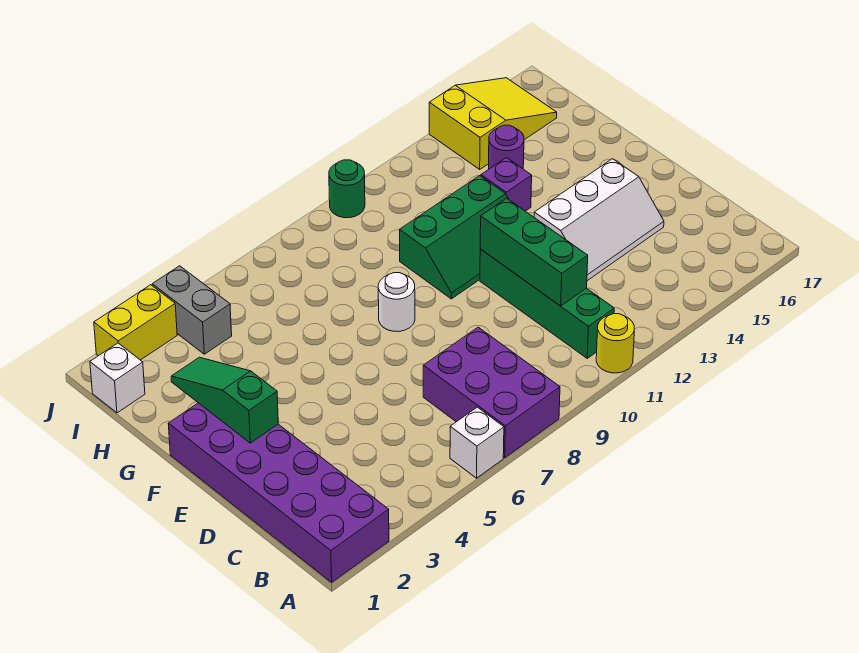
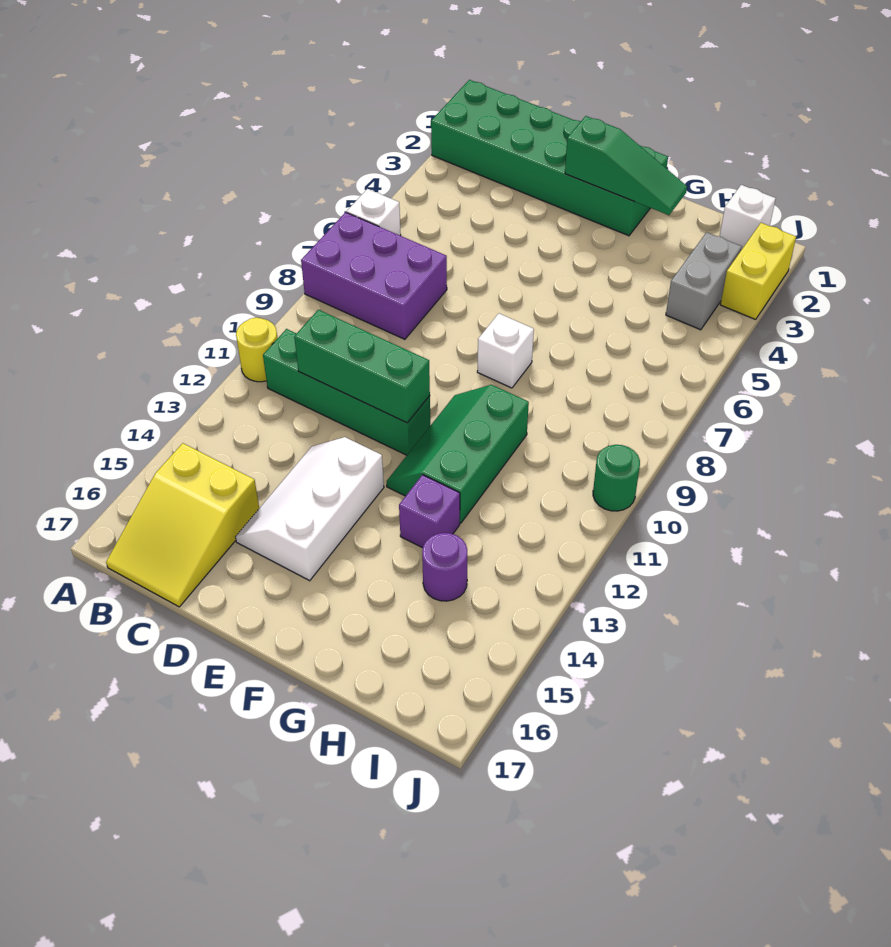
purple brick A1:F2 level 1 -> green brick A1:F2 level 1
white round brick F8 level 1 -> white brick F8 level 1
grey brick I4:J4 level 1 -> grey brick I3:I4 level 1
yellow slope I14:J16 level 1 top 14 -> yellow slope B15:C17 level 1 top 15

